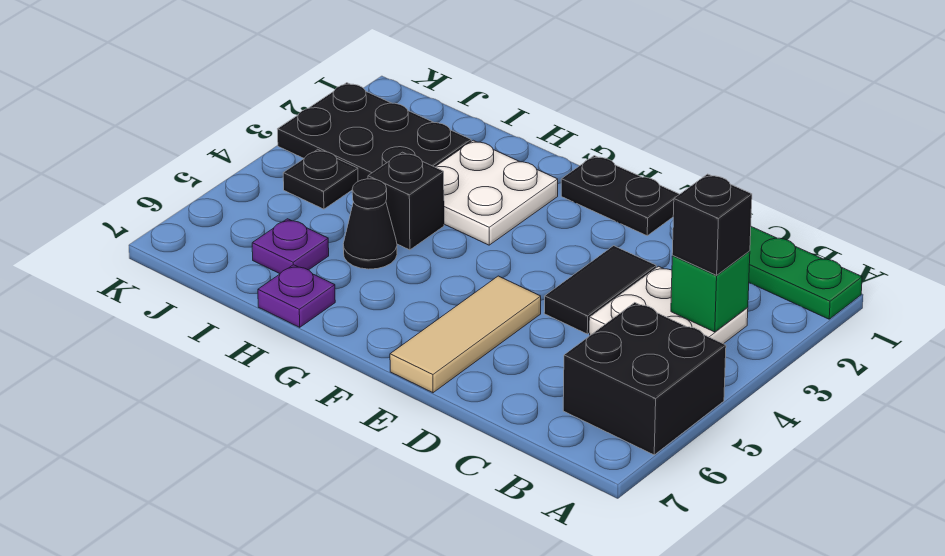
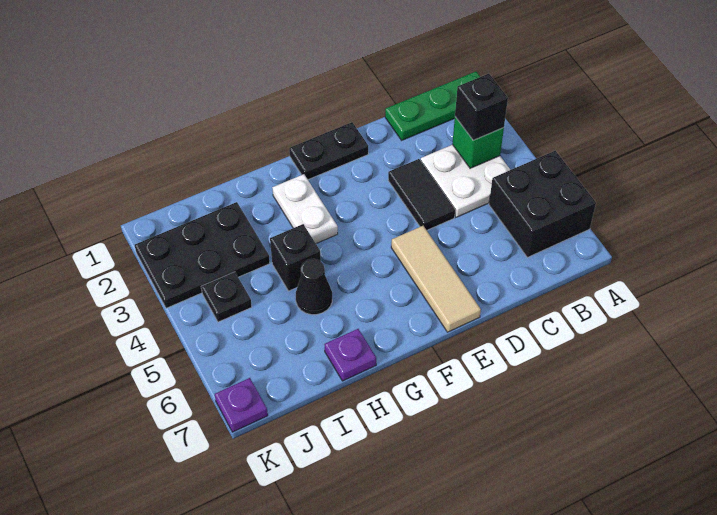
white plate G2:H3 level 1 -> white plate G2:G3 level 1
purple plate I6 level 1 -> purple plate K7 level 1

